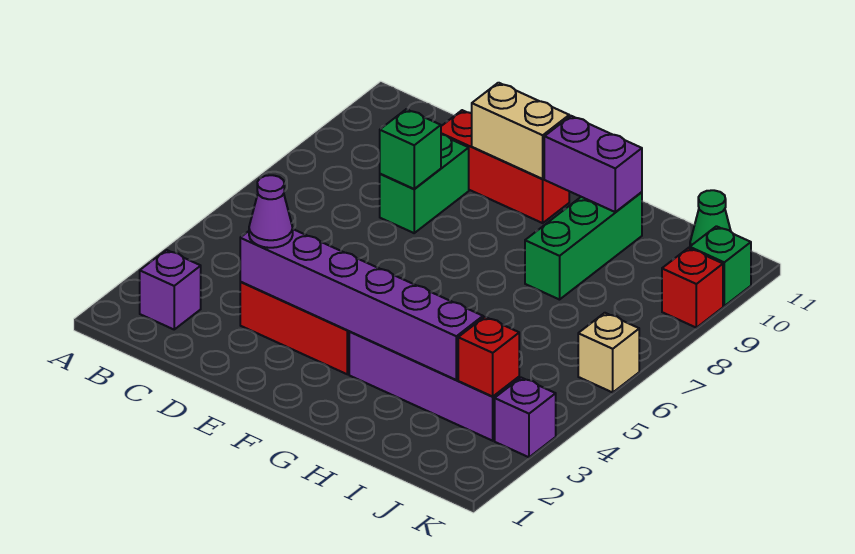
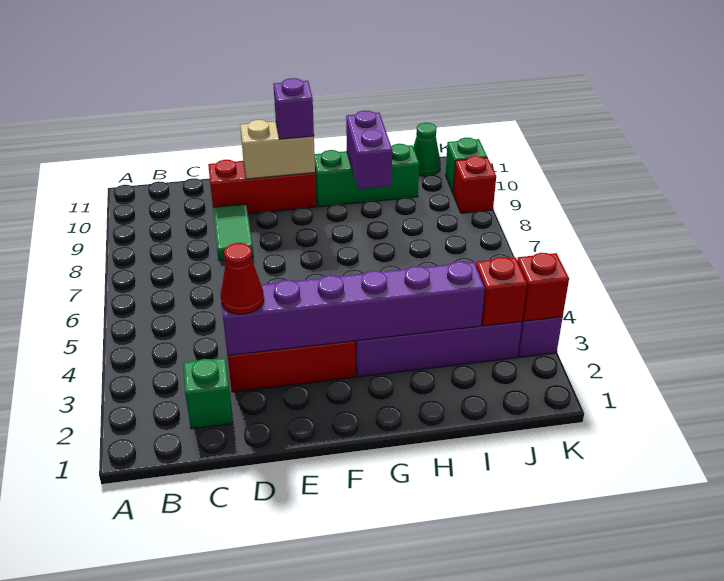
purple brick B2 level 1 -> purple brick F10 level 3
purple cone D3 level 3 -> red cone D3 level 3
green brick D8:D9 level 1 -> green tile D8:D9 level 1
green brick D8 level 2 -> green brick C2 level 1
purple brick G10:H10 level 2 -> purple brick H9:H10 level 2
green brick H8:H10 level 1 -> green brick G10:I10 level 1
none -> red brick K3 level 2
tan brick K6 level 1 -> none

